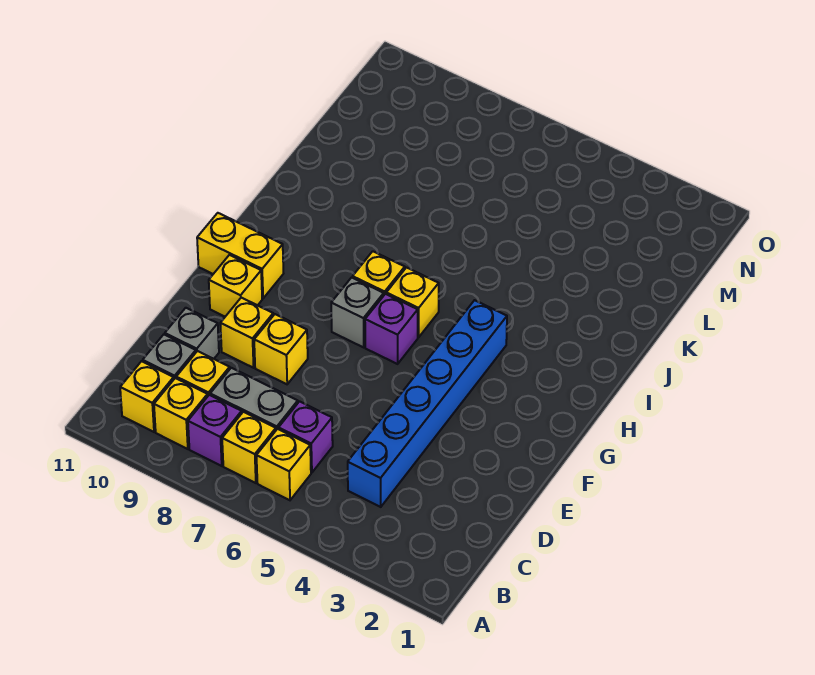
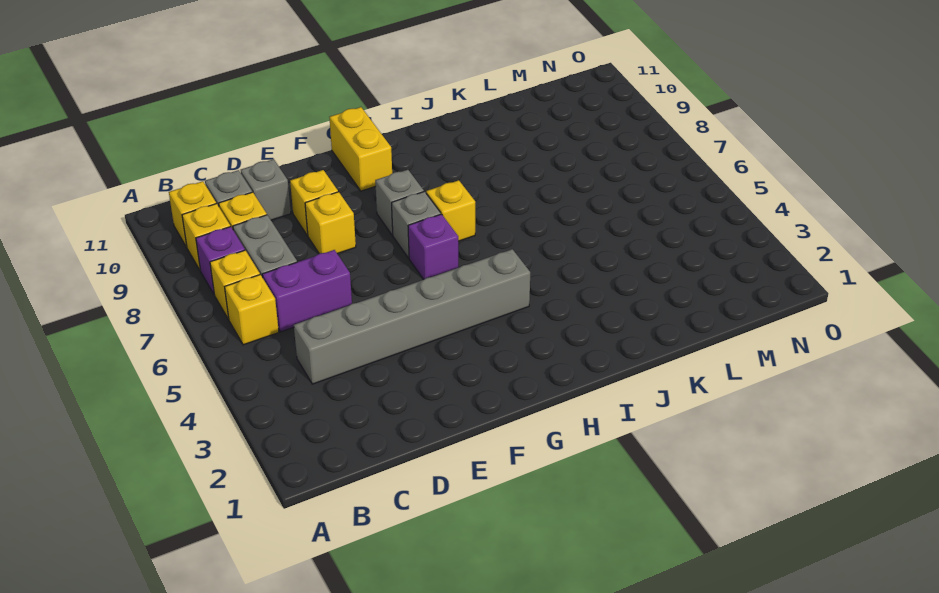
blue brick C4:H4 level 1 -> grey brick C4:H4 level 1
purple brick C6 level 1 -> purple brick C6:D6 level 1
yellow brick F10 level 1 -> none
none -> grey brick G8 level 1
yellow brick H6 level 1 -> none

